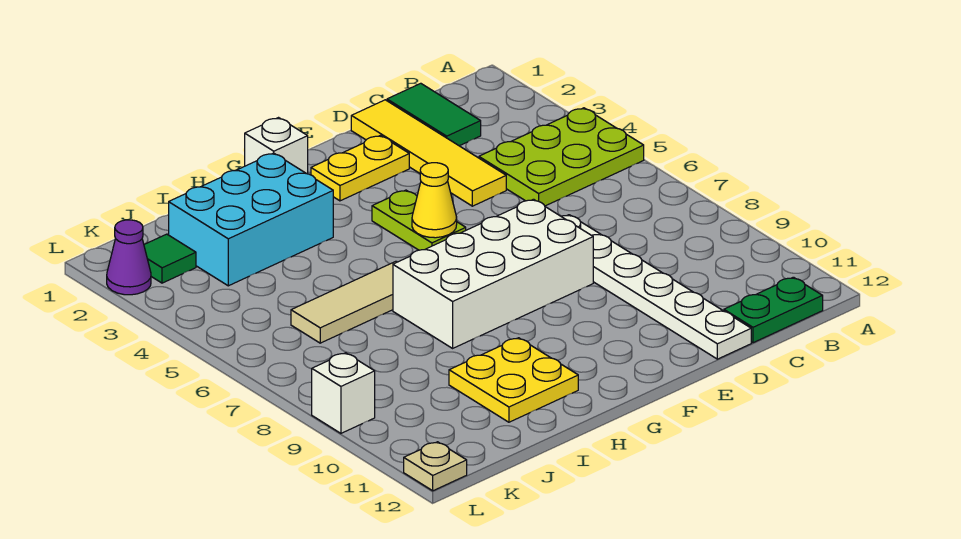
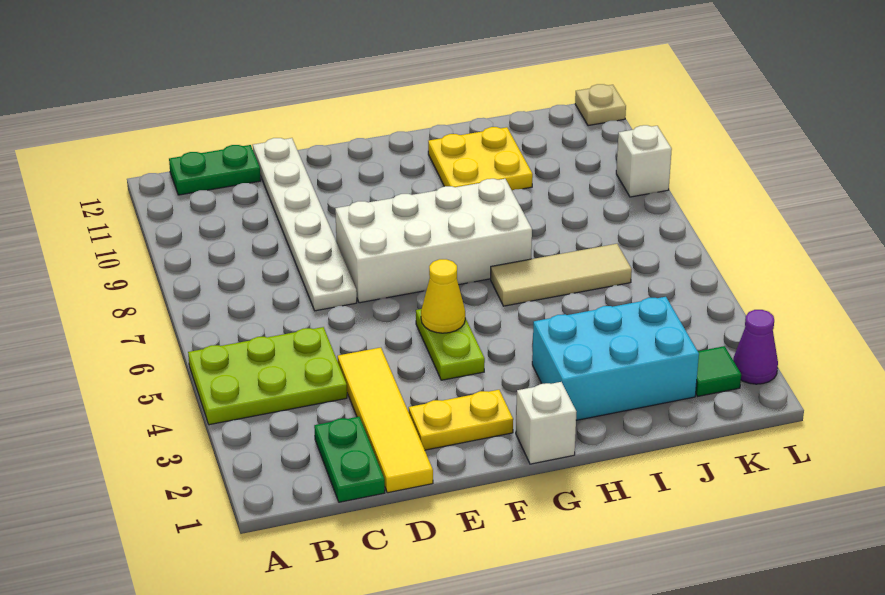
green tile C1:C2 level 1 -> green plate C1:C2 level 1

